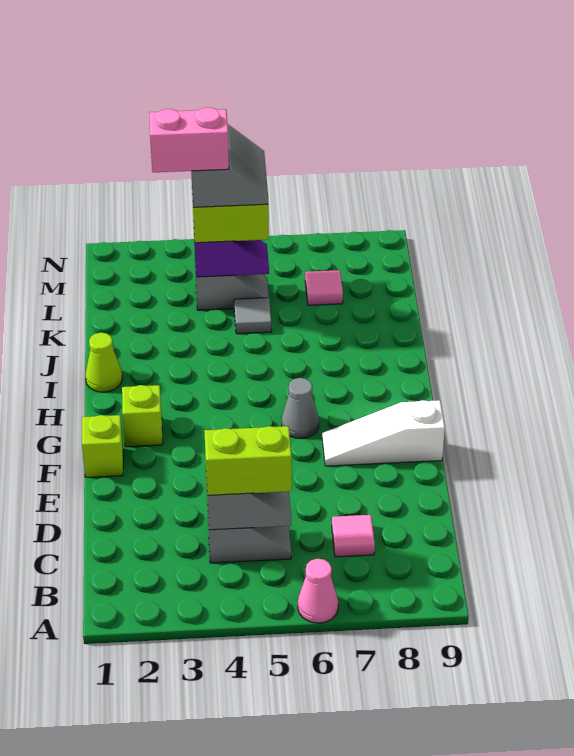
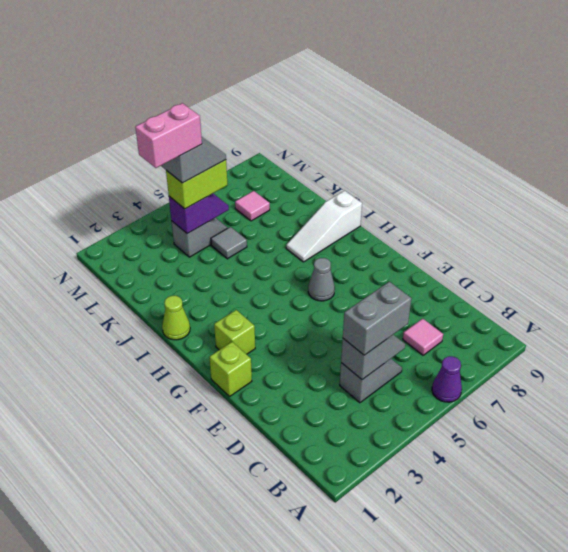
pink cone A6 level 1 -> purple cone A6 level 1
lime brick C4:C5 level 3 -> grey brick C4:C5 level 3
white slope F7:F9 level 1 top 9 -> white slope I7:I9 level 1 top 9

